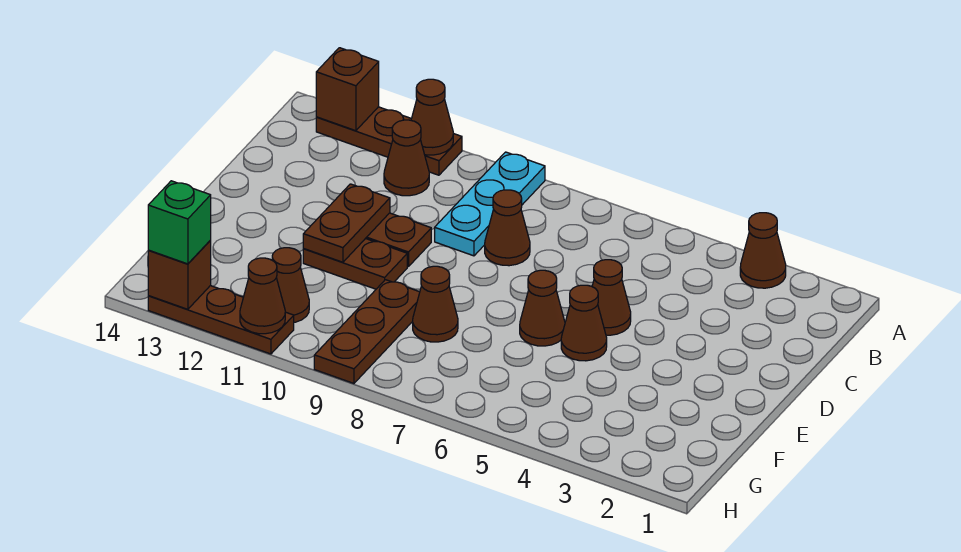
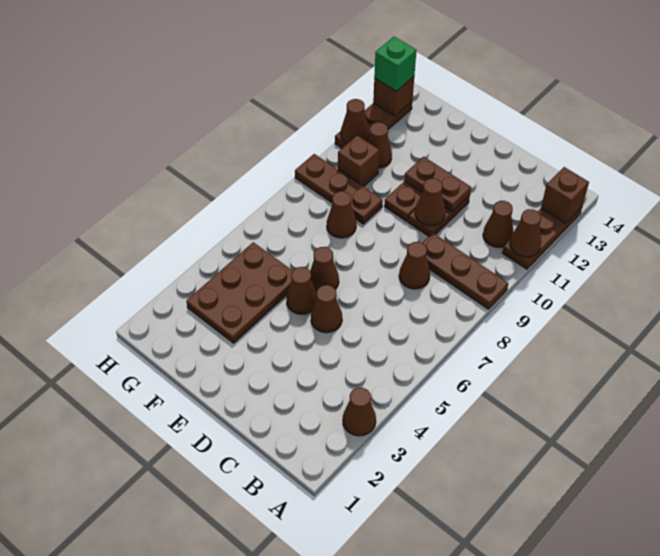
cyan plate A9:C9 level 1 -> brown plate A9:C9 level 1
none -> brown cone D10 level 2
none -> brown plate F3:G5 level 1
none -> brown brick G10 level 1

